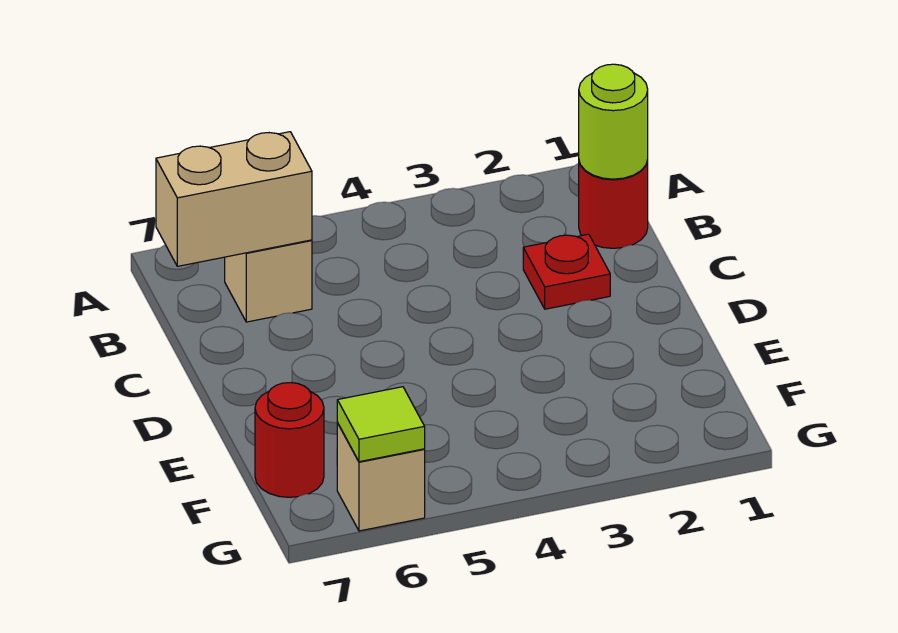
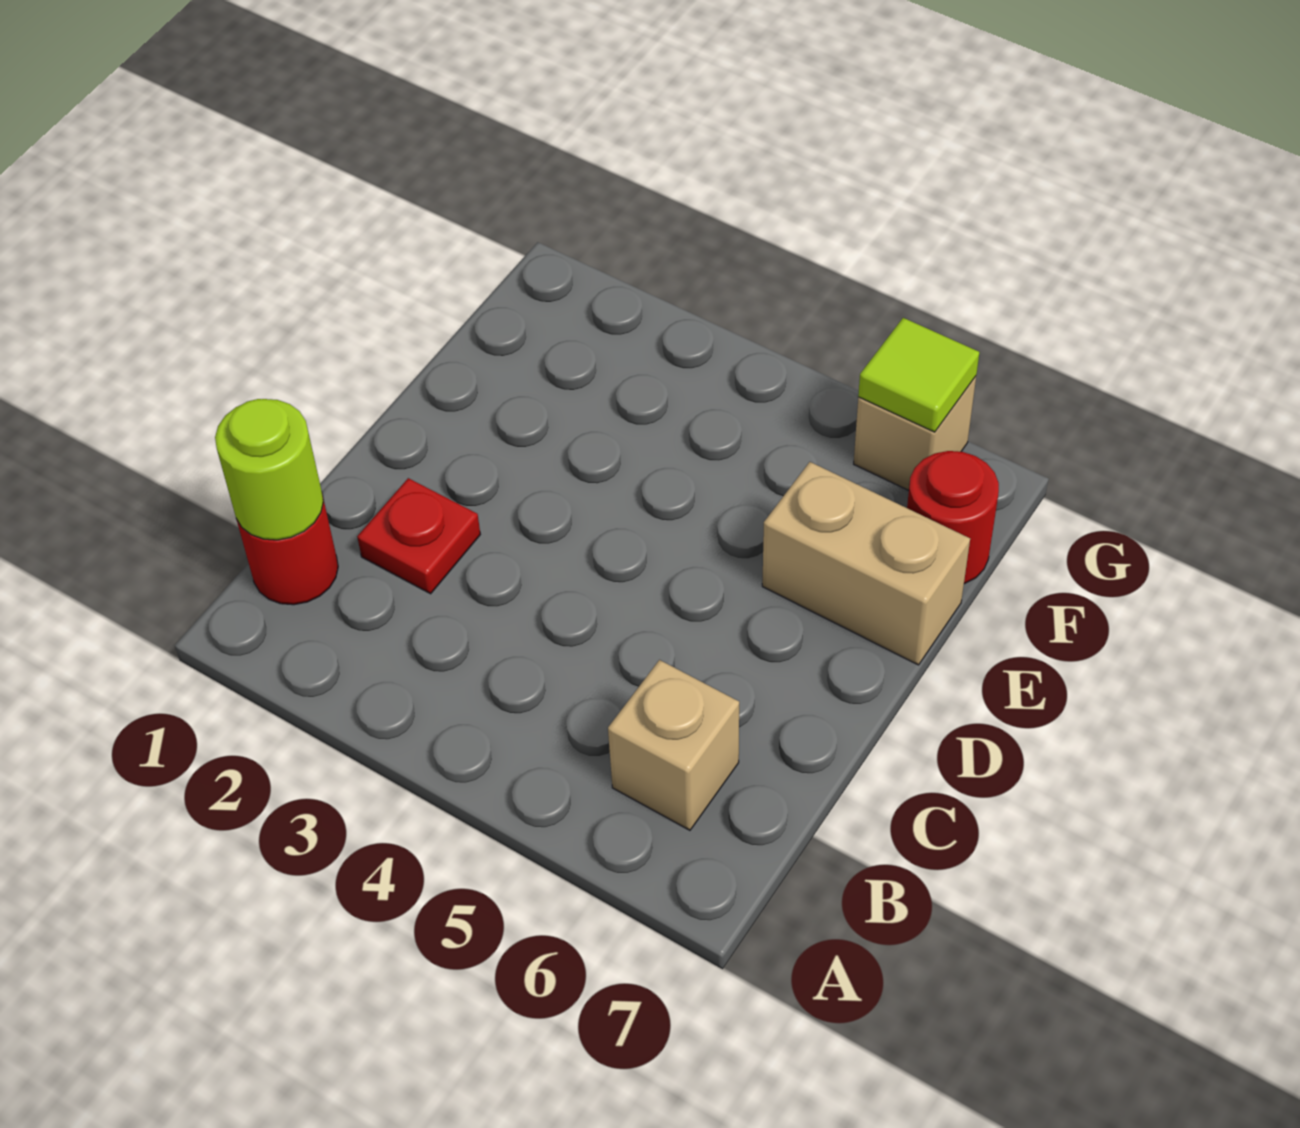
tan brick B6:B7 level 2 -> tan brick E6:E7 level 1

